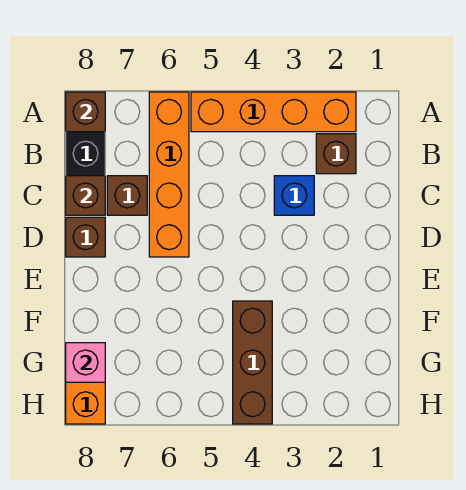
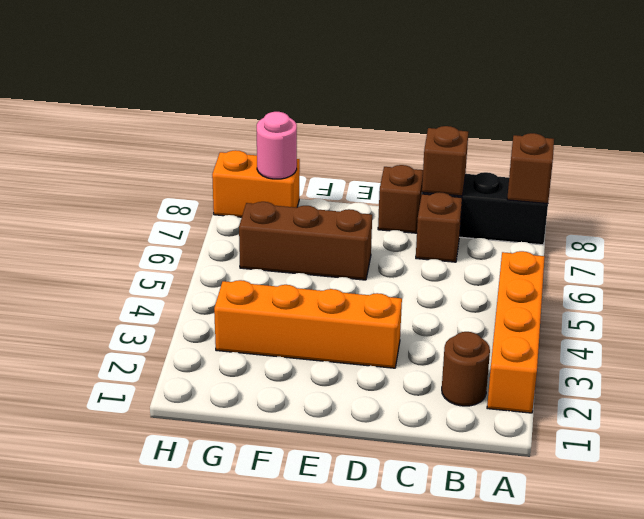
orange brick A6:D6 level 1 -> orange brick D3:G3 level 1
brown brick B2 level 1 -> brown round brick B2 level 1
blue brick C3 level 1 -> none
brown brick F4:H4 level 1 -> brown brick E6:G6 level 1
pink brick G8 level 2 -> pink round brick G8 level 2

